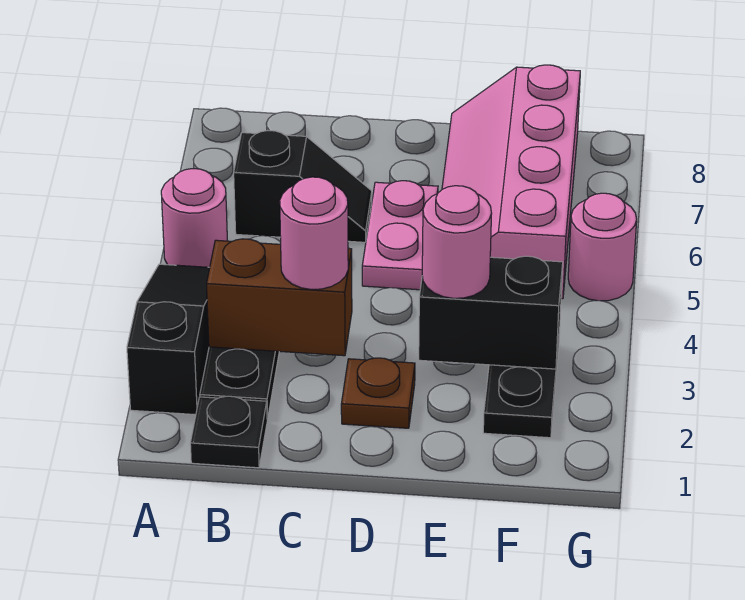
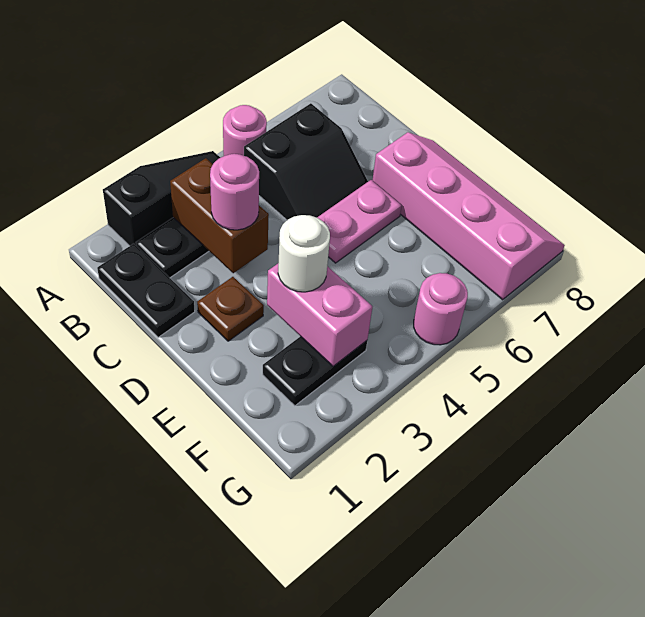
black plate B1 level 1 -> black plate B1:C1 level 1
black slope B6:C6 level 1 top B -> black slope B5:C6 level 1 top B
black brick E3:F3 level 2 -> pink brick E3:F3 level 2
pink round brick E3 level 3 -> white round brick E3 level 3
pink slope E5:F8 level 1 top F -> pink slope D7:G8 level 1 top 7

